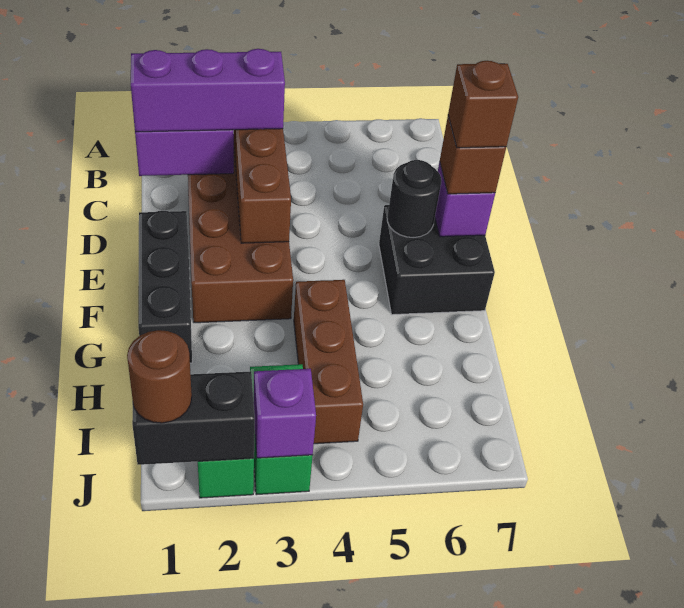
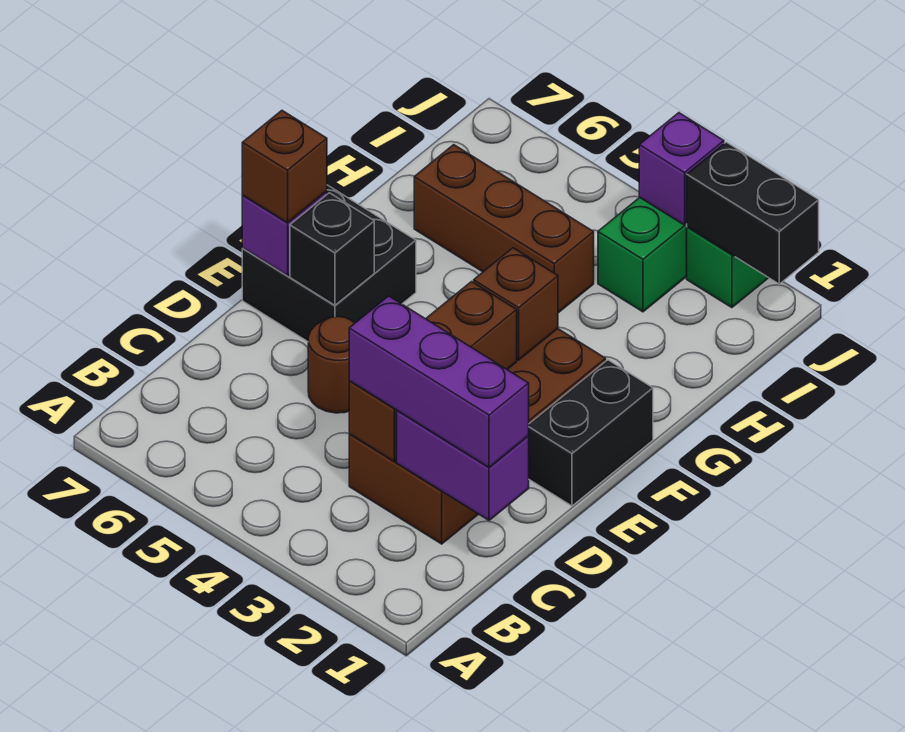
black brick E1:G1 level 1 -> black brick E1:F1 level 1
black round brick E6 level 2 -> black brick E6 level 2
brown brick E7 level 4 -> brown brick F3 level 2
brown brick G4:I4 level 1 -> brown brick H4:H6 level 1
brown round brick J1 level 3 -> brown round brick D5 level 1

